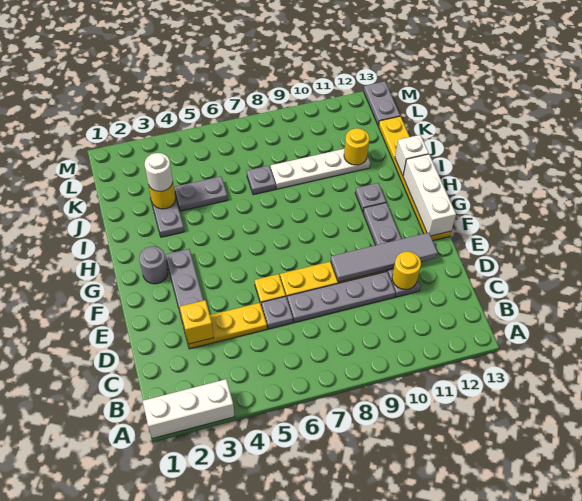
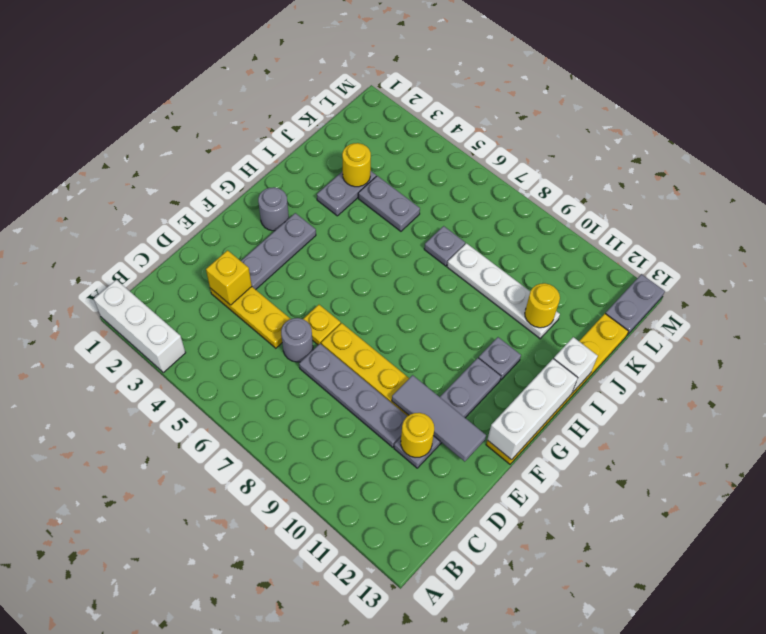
grey plate D6 level 1 -> grey round brick D6 level 1
grey tile E9:E12 level 2 -> grey tile E10:E12 level 2
white round brick J3 level 3 -> none

